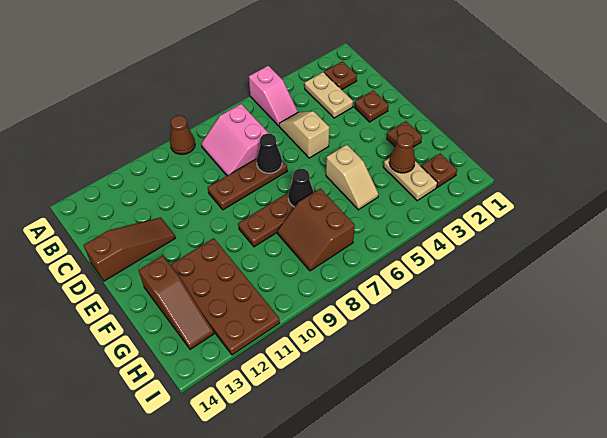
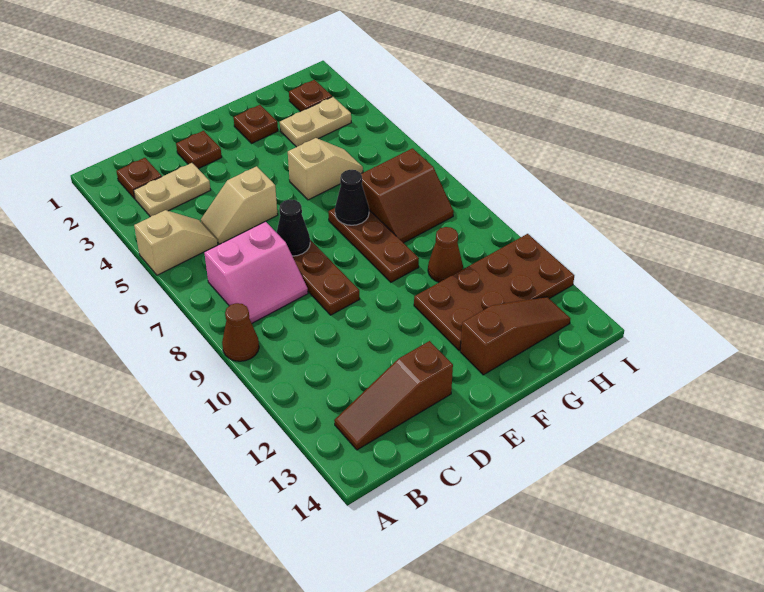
pink slope A5:B5 level 1 top A -> tan slope A5:B5 level 1 top A
brown slope D12:D14 level 1 top 14 -> brown slope B13:D13 level 1 top D
brown cone G3 level 2 -> brown cone G10 level 1

